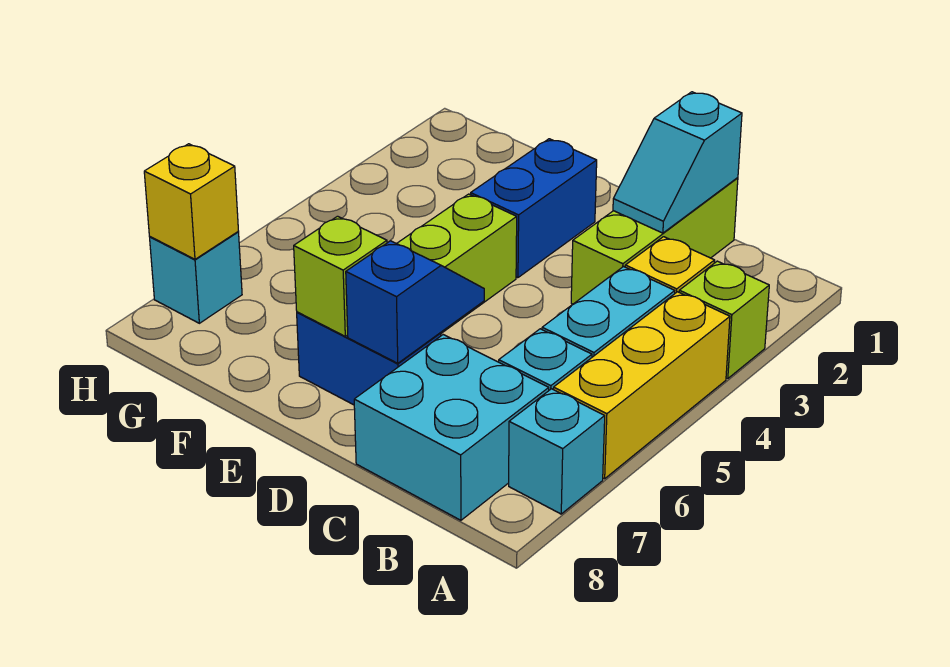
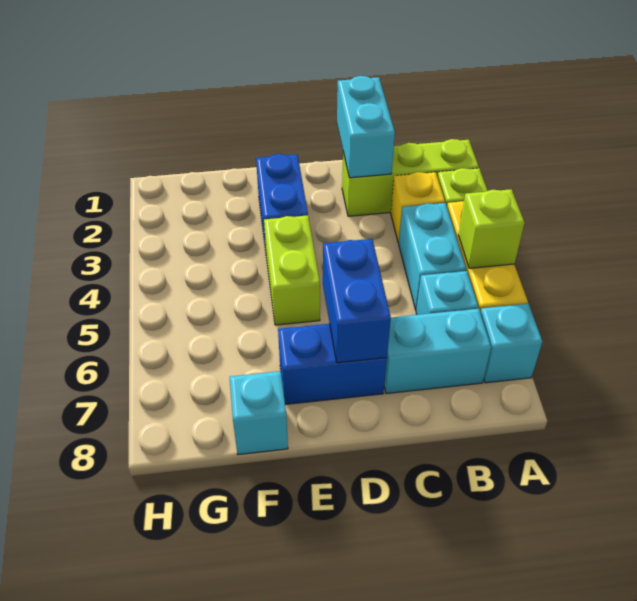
cyan brick B7:C8 level 1 -> cyan brick B7:C7 level 1
lime brick C1:C3 level 1 -> lime brick A2:C2 level 1
cyan slope C1:C2 level 2 top 1 -> cyan brick C1:C2 level 2
blue slope D6:D7 level 2 top 7 -> blue brick D6:D7 level 2
lime brick E7 level 2 -> lime brick A5 level 2
cyan brick H7 level 1 -> cyan brick F8 level 1
yellow brick H7 level 2 -> none

